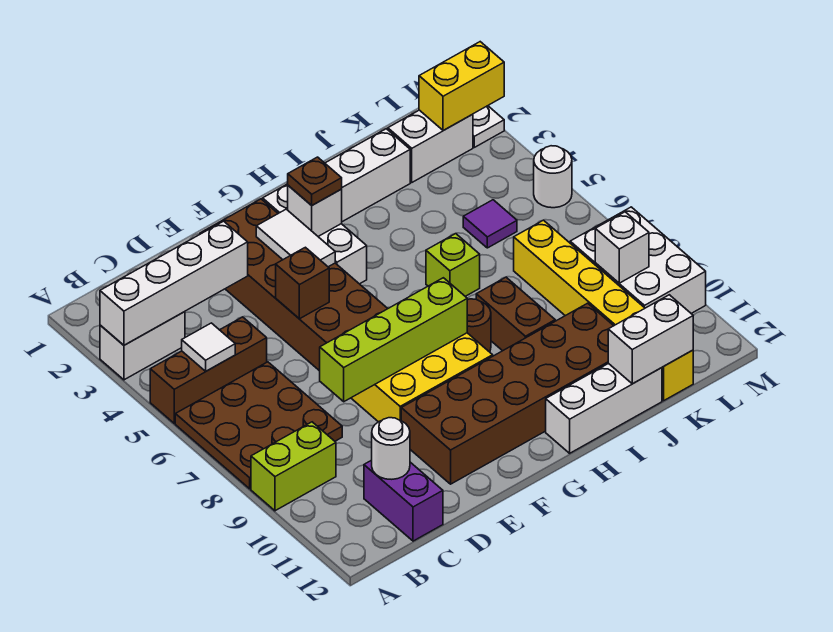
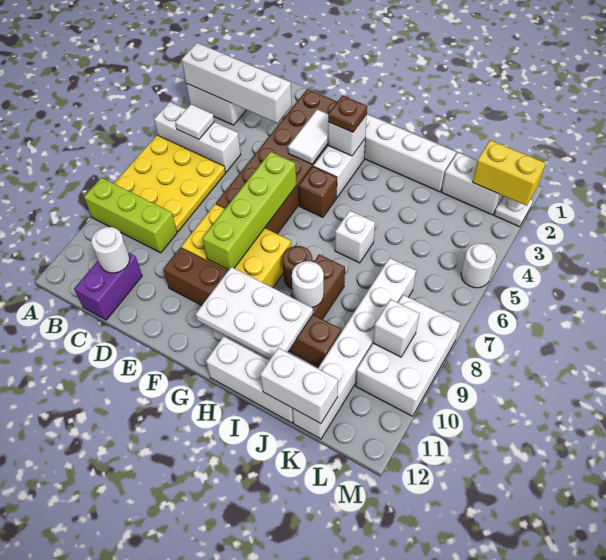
brown brick A5:C5 level 1 -> white brick A5:C5 level 1
brown plate A6:C8 level 1 -> yellow plate A6:C8 level 1
lime brick A9:B9 level 1 -> lime brick A9:C9 level 1
lime brick D8:G8 level 2 -> lime brick F6:F9 level 2
brown brick E5 level 2 -> brown brick G5 level 1
brown brick E10:J11 level 1 -> brown brick E10:J10 level 1
none -> white plate G10:I11 level 2
lime brick I6 level 1 -> white brick I6 level 1
none -> white round brick I9 level 2
purple tile K5 level 1 -> none
yellow brick K7:K12 level 1 -> white brick K7:K12 level 1

